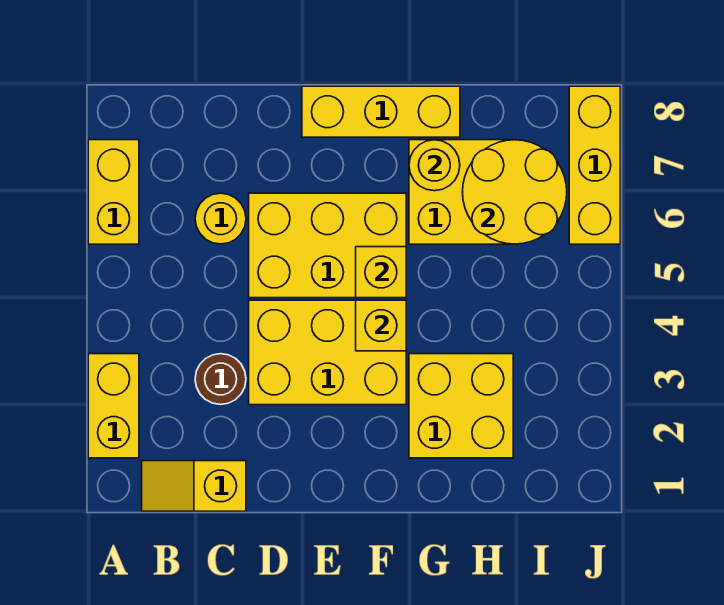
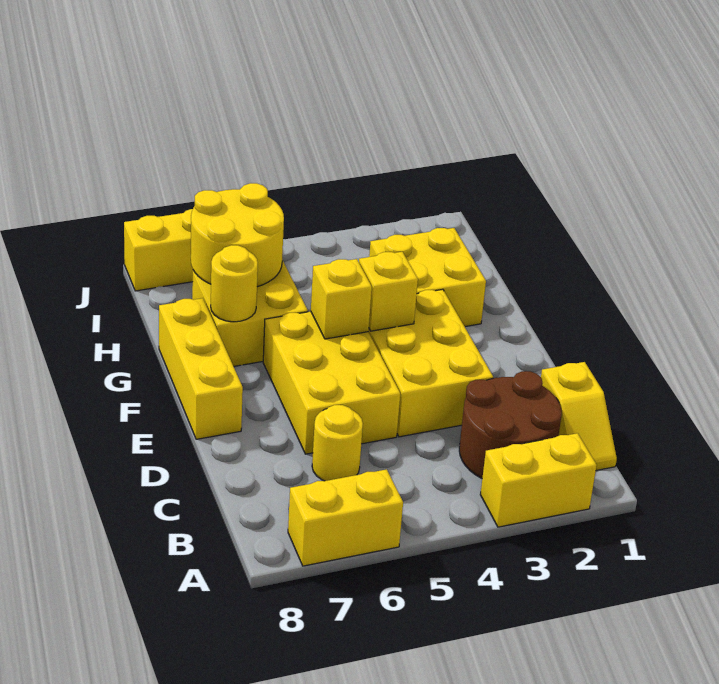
brown round brick C3 level 1 -> brown round brick B2:C3 level 1

